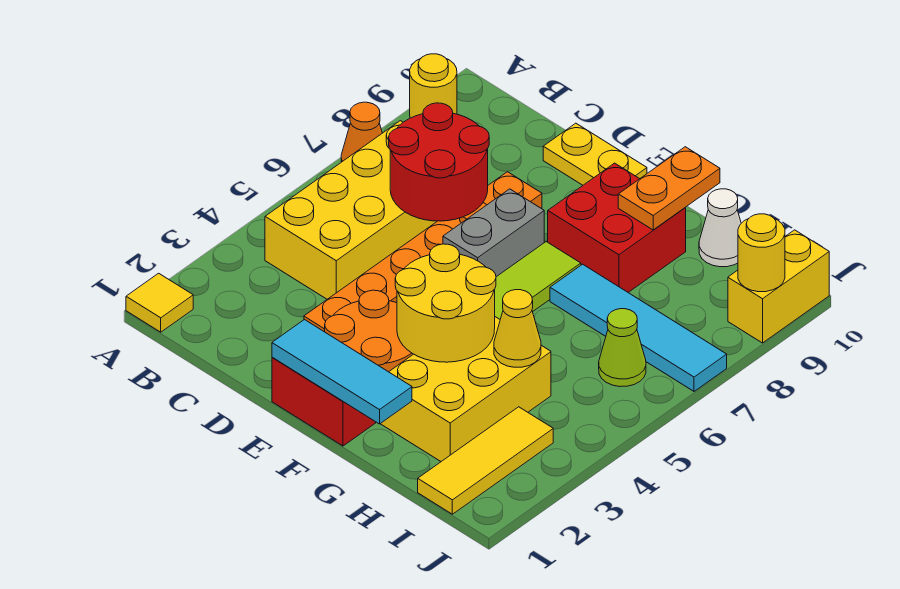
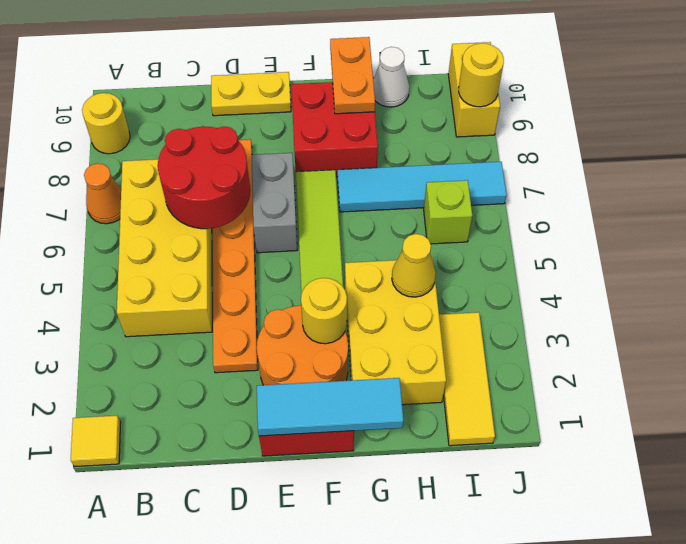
yellow round brick F3:G4 level 2 -> yellow round brick F3 level 2
lime cone I6 level 1 -> lime brick I6 level 1

